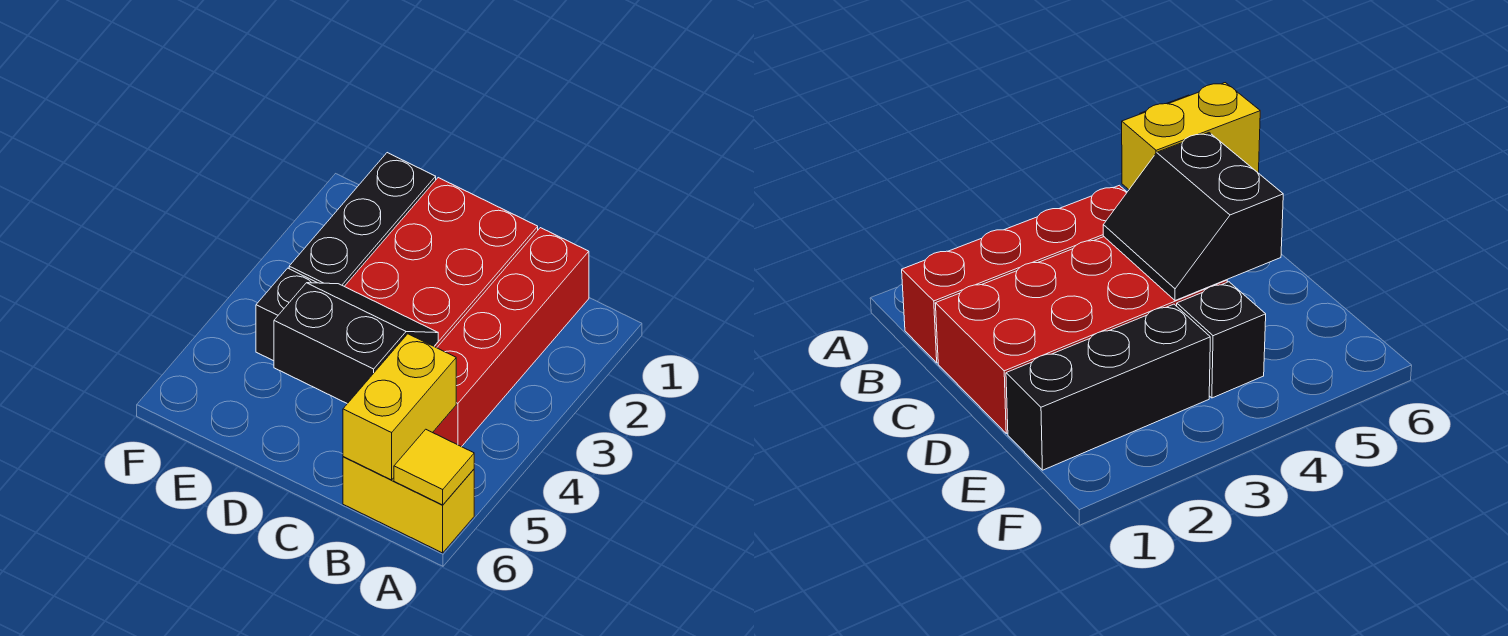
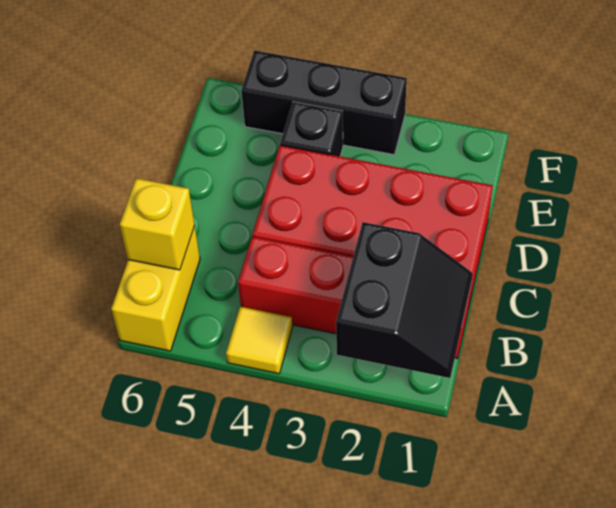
yellow tile A6 level 2 -> yellow tile A4 level 1
yellow brick B5:B6 level 2 -> yellow brick B6 level 2
black slope C4:D5 level 2 top 5 -> black slope A1:B2 level 2 top 2
black brick E1:E3 level 1 -> black brick F3:F5 level 1

